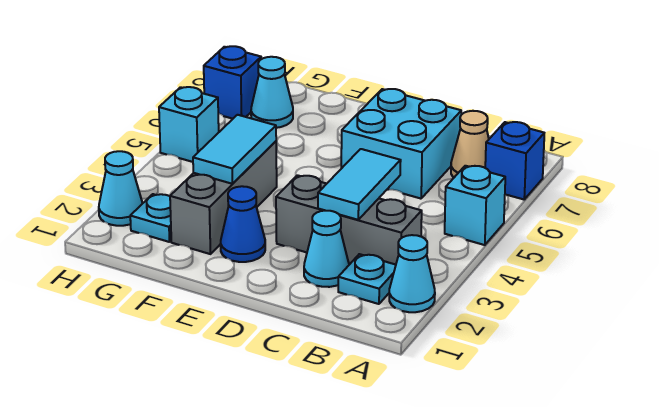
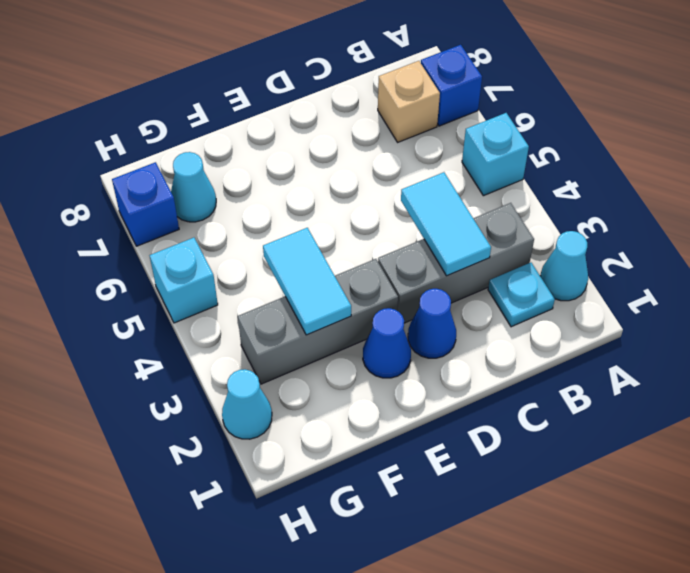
tan cone B7 level 1 -> tan brick B7 level 1
cyan cone C2 level 1 -> none
cyan brick C6:D7 level 1 -> none
none -> blue cone D2 level 1
grey brick F2:F4 level 1 -> grey brick E3:G3 level 1
cyan plate G2 level 1 -> none

